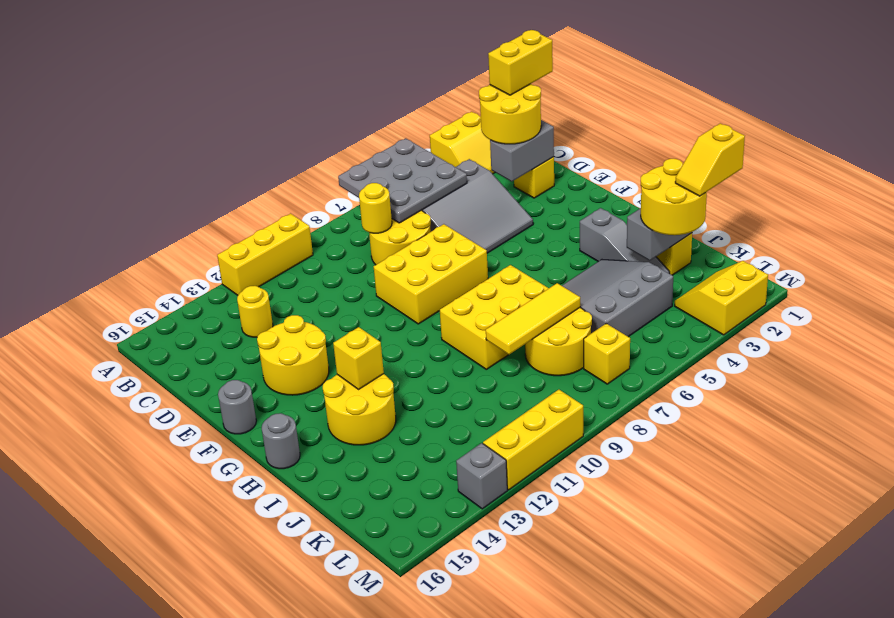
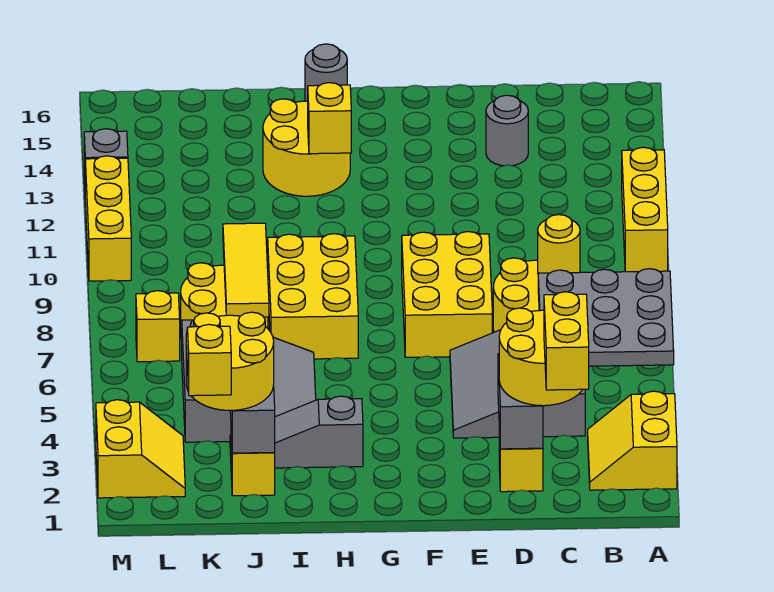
yellow round brick C13 level 1 -> none
yellow round brick E13:F14 level 1 -> none
grey round brick F16 level 1 -> grey round brick D14 level 1

